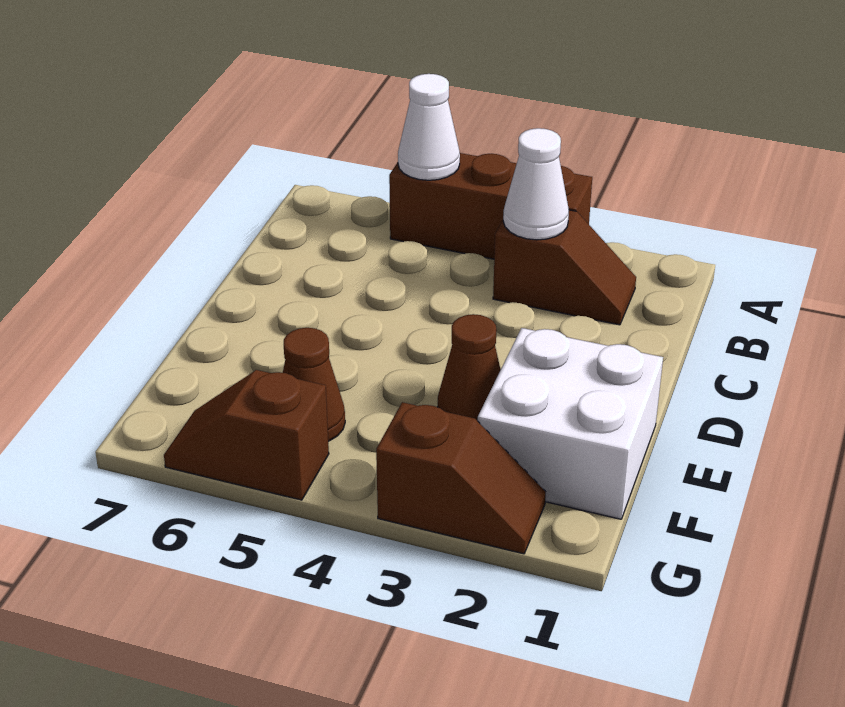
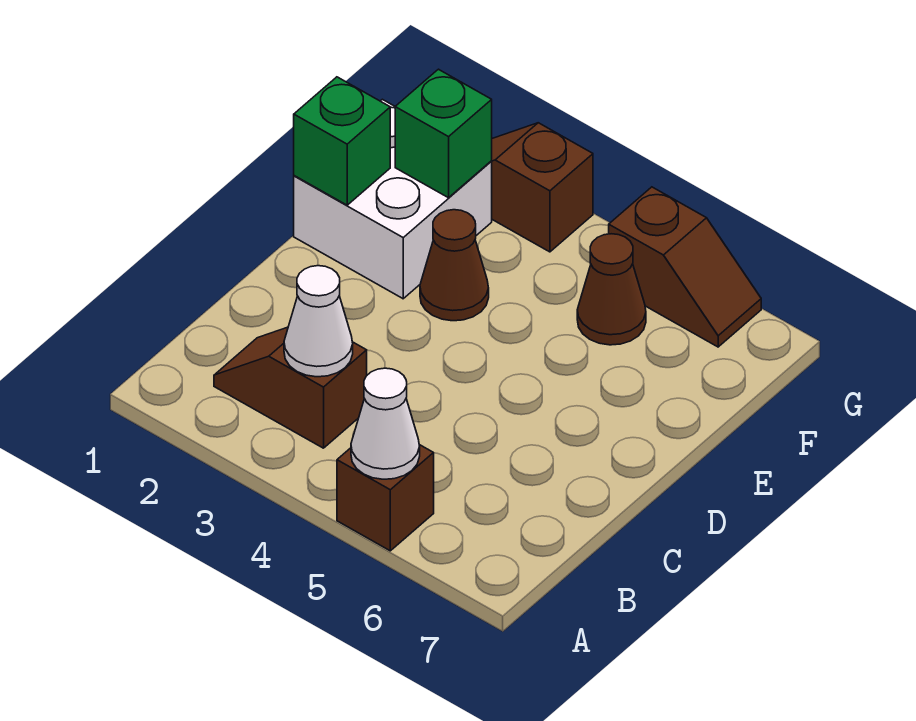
brown brick A3:A5 level 1 -> brown brick A5 level 1
none -> green brick E1 level 2
none -> green brick F2 level 2

